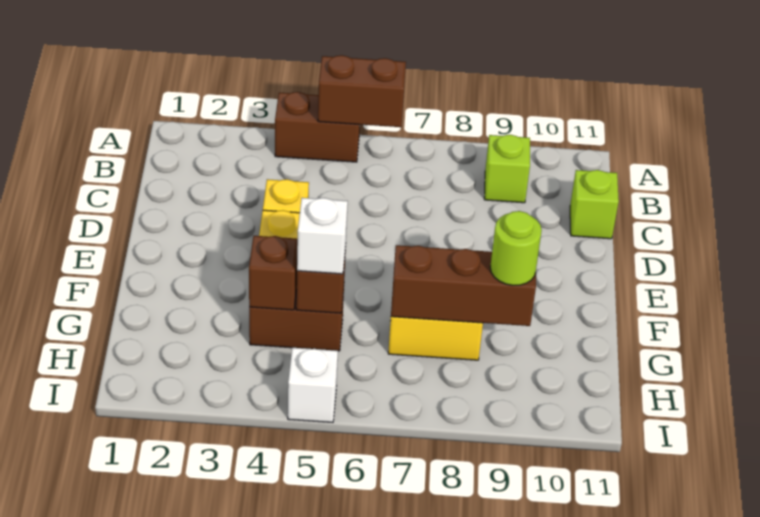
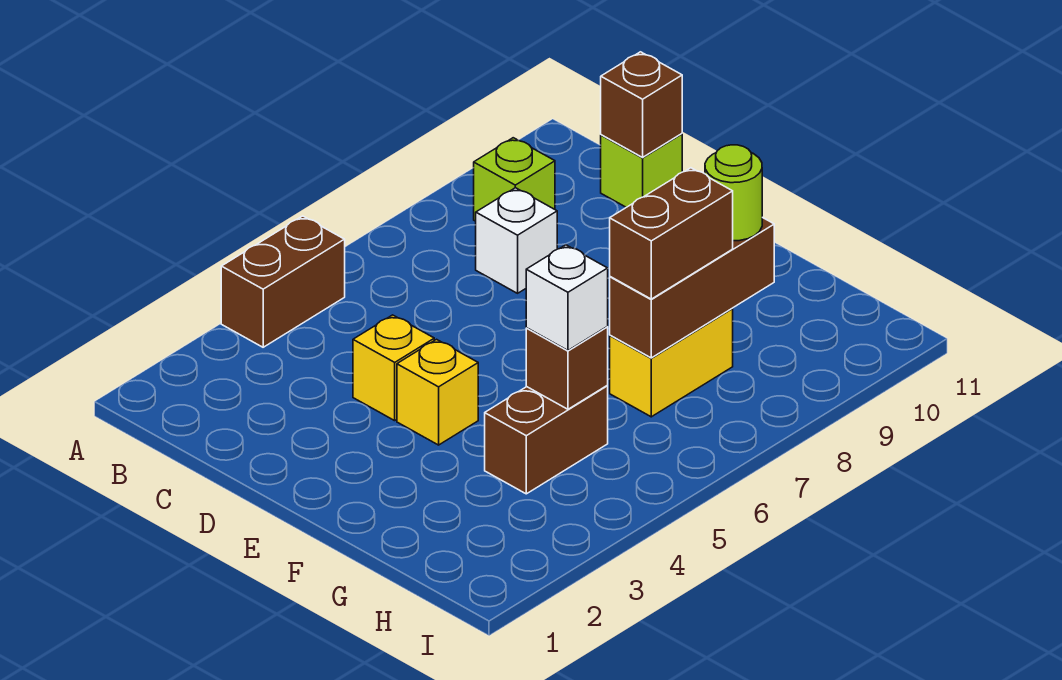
brown brick A5:A6 level 2 -> brown brick G7:G8 level 3
brown brick G4 level 2 -> brown brick C11 level 2
white brick I5 level 1 -> white brick C8 level 1

